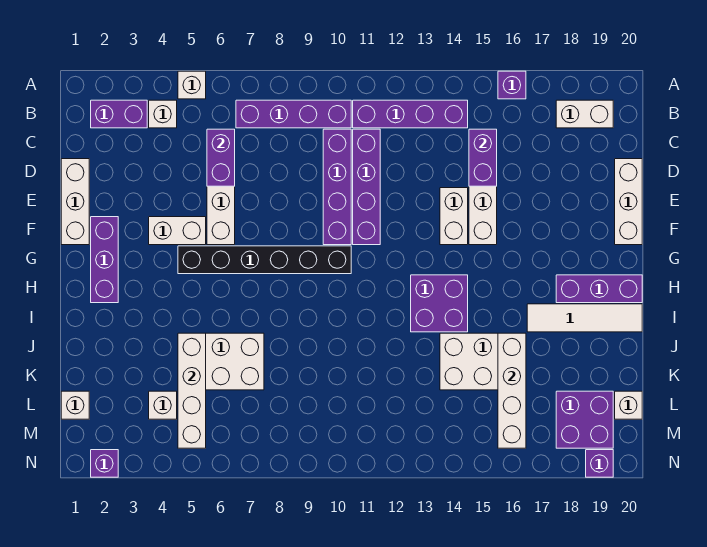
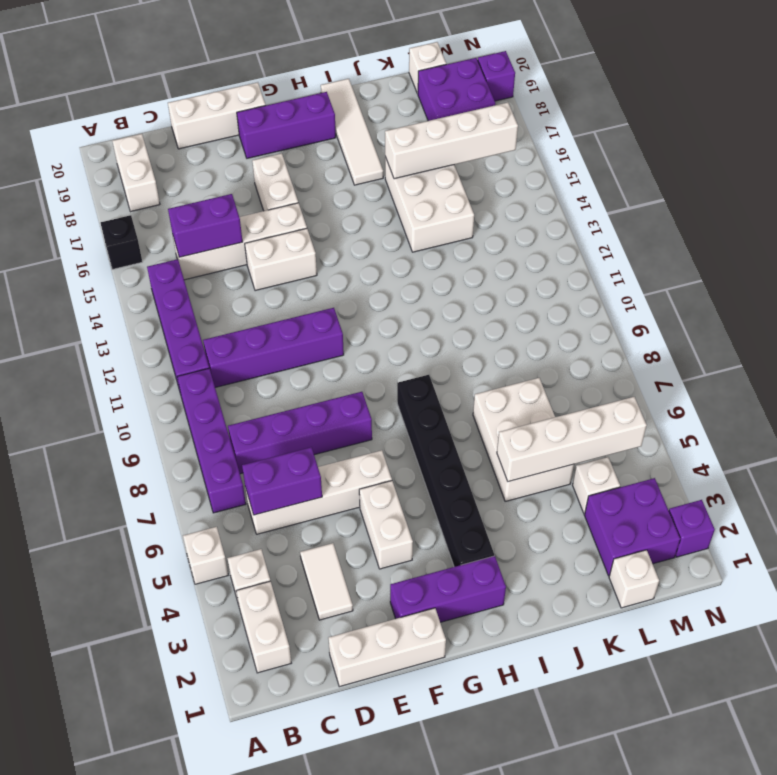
purple brick A16 level 1 -> black brick A16 level 1
purple brick B2:B3 level 1 -> white brick B2:B3 level 1
purple brick C10:F10 level 1 -> purple brick C8:F8 level 1
none -> white tile D3:D4 level 1
none -> white brick F16:F17 level 1
black brick G5:G10 level 1 -> black brick H3:H8 level 1
purple brick H13:I14 level 1 -> purple brick L2:M3 level 1
purple brick H18:H20 level 1 -> purple brick F19:H19 level 1

